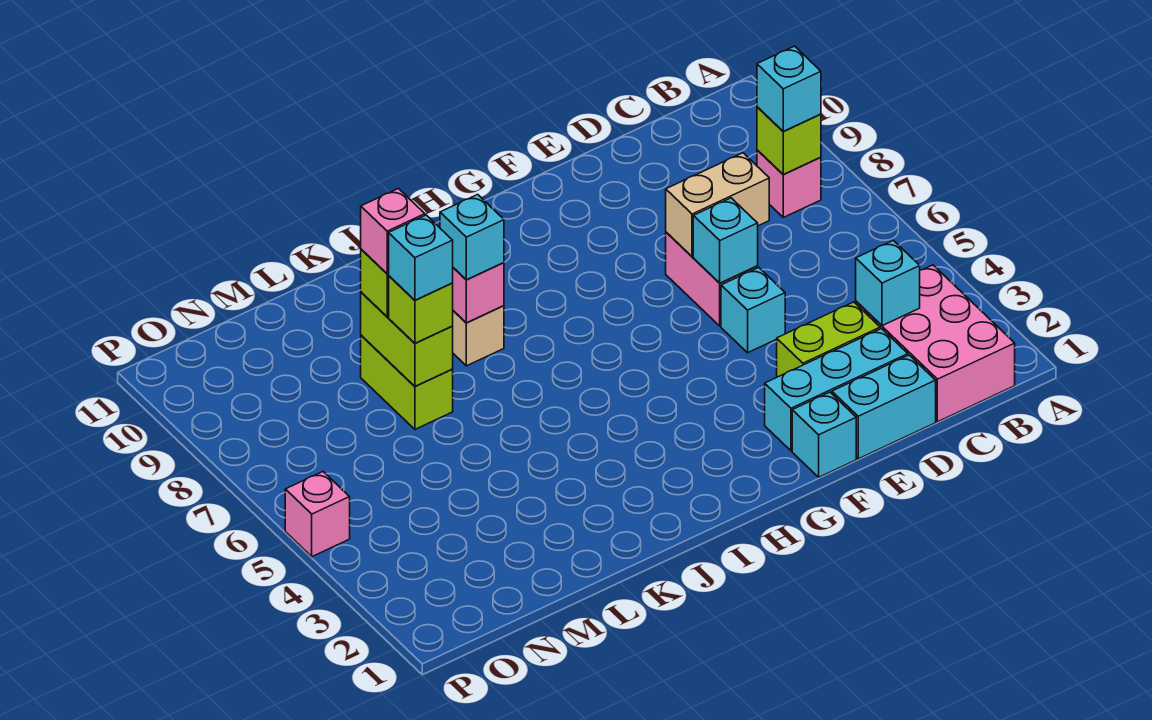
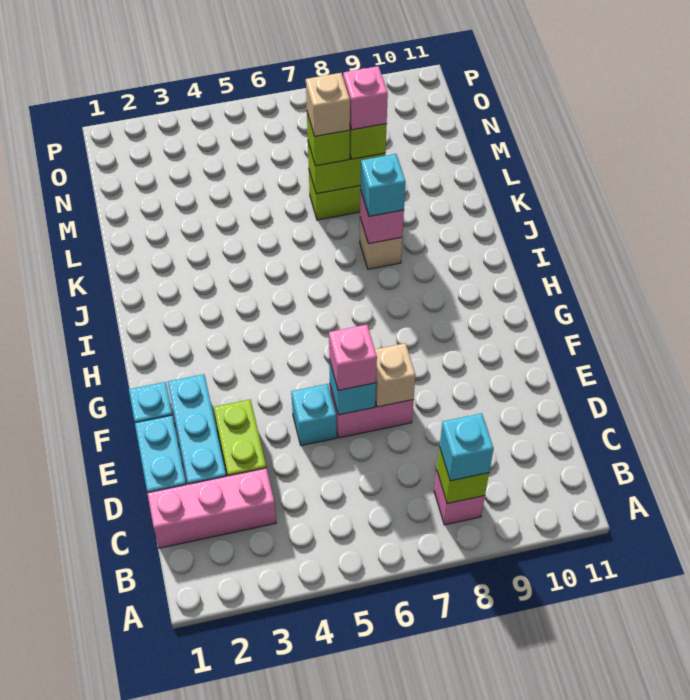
pink brick B1:C3 level 1 -> pink brick C1:C3 level 1
cyan brick C3 level 2 -> none
tan brick D7:E7 level 2 -> tan brick E7 level 2
cyan brick L7 level 4 -> tan brick L7 level 4
pink brick P5 level 1 -> pink brick E6 level 3

